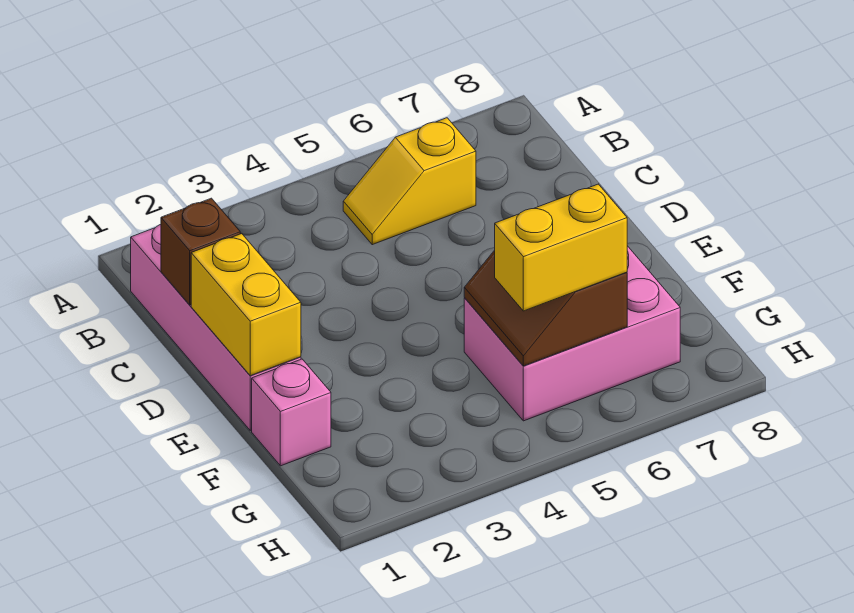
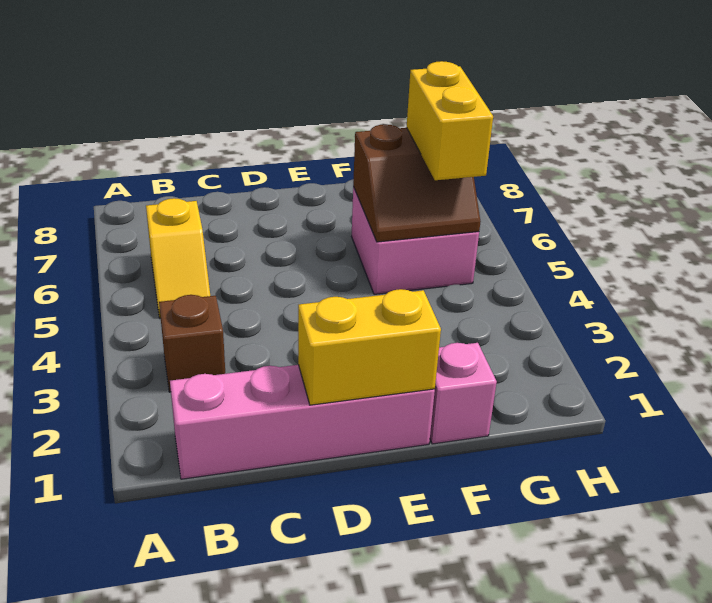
brown brick C1 level 2 -> brown brick B3 level 1
pink brick F5:G7 level 1 -> pink brick F5:G6 level 1

